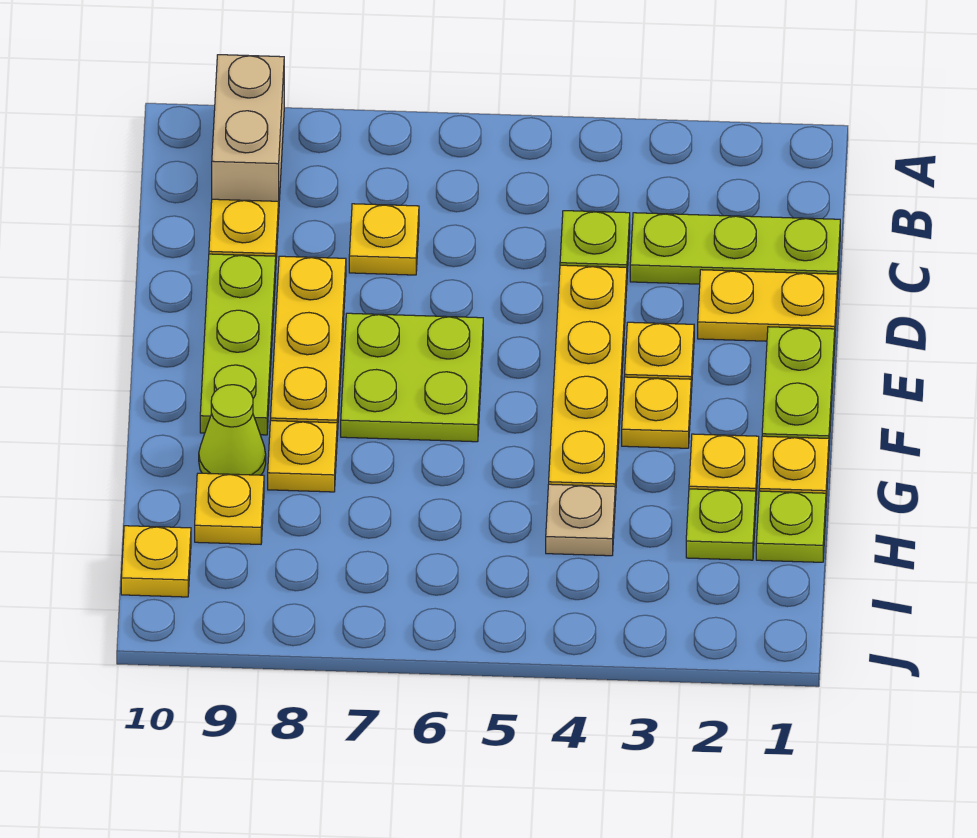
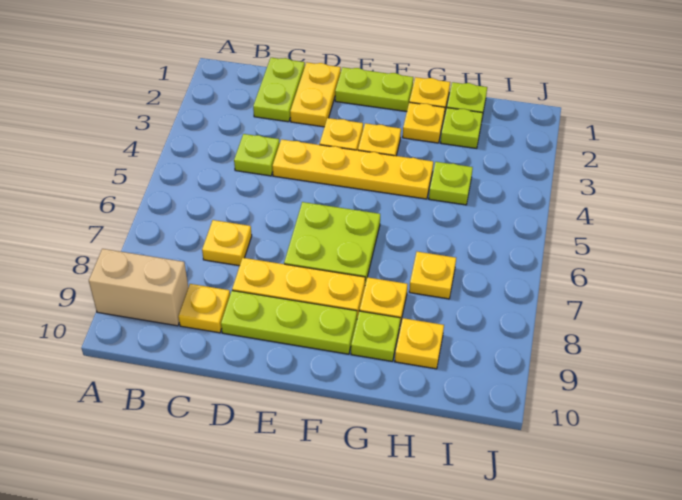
lime plate C1:C3 level 1 -> lime plate C1:C2 level 1
lime cone G9 level 1 -> lime plate G9 level 1
tan plate H4 level 1 -> lime plate H4 level 1
yellow plate I10 level 1 -> yellow plate H7 level 1

